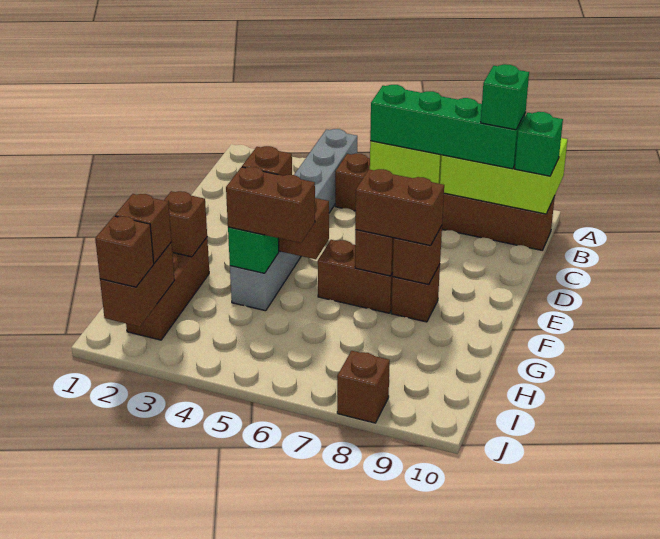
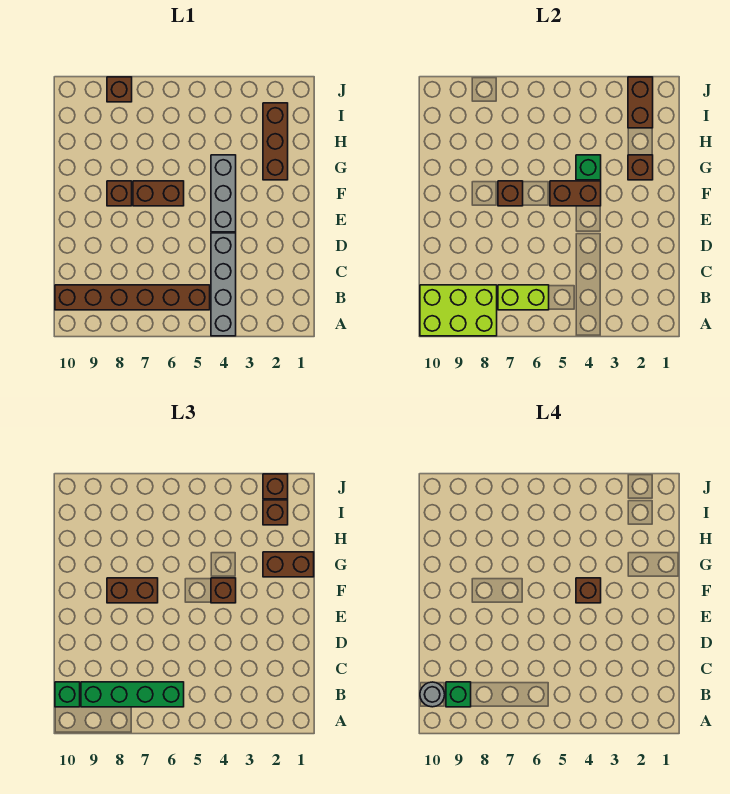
none -> grey round brick B10 level 4
brown brick F8 level 2 -> brown brick F4 level 4
brown brick G4:G5 level 3 -> brown brick G1:G2 level 3

